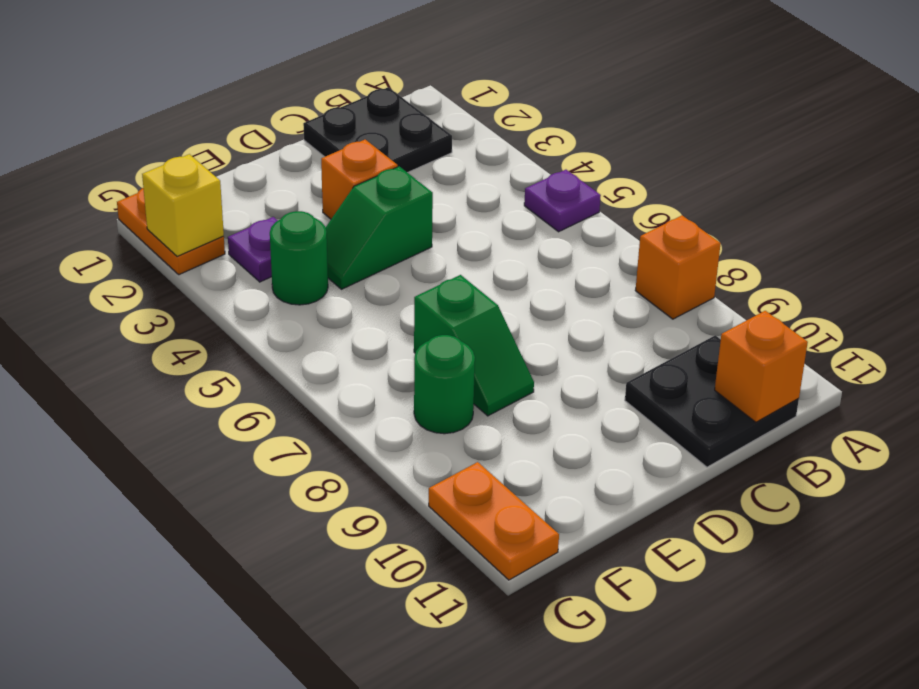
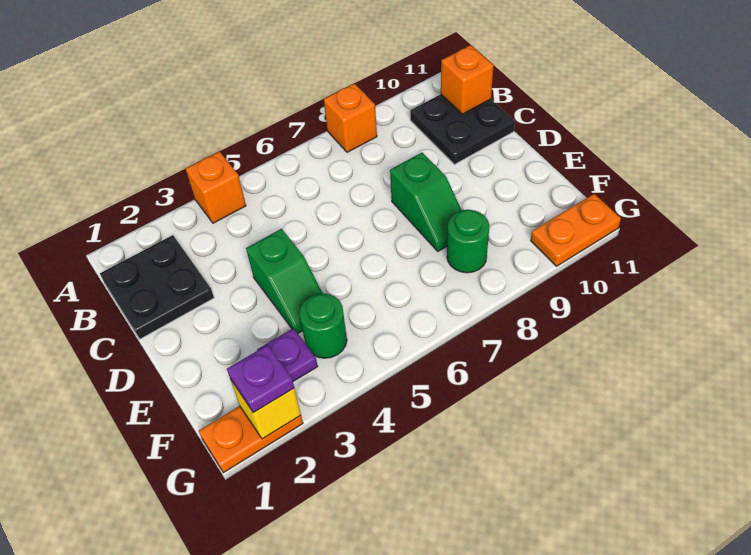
purple plate A5 level 1 -> purple plate G2 level 3
orange brick D3 level 1 -> orange brick A4 level 1
green slope E7:E8 level 1 top 7 -> green slope D8:E8 level 1 top D

